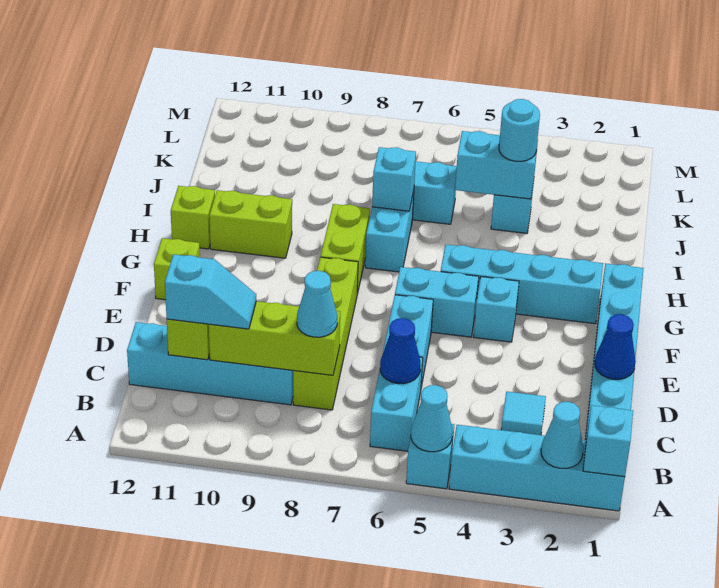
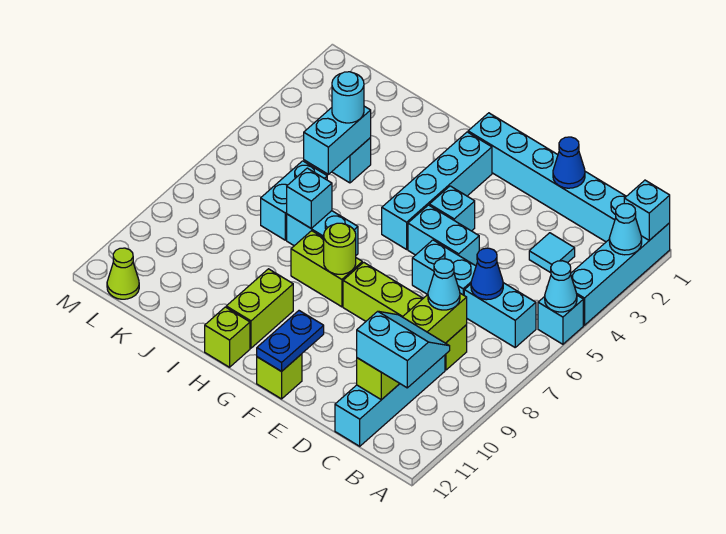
cyan slope C10:C11 level 3 top 11 -> cyan slope B10:C11 level 3 top 11
cyan brick F5:F6 level 1 -> cyan brick E5:F5 level 1
none -> blue plate F11:F12 level 2
none -> lime round brick G8 level 2
none -> lime cone L12 level 1

